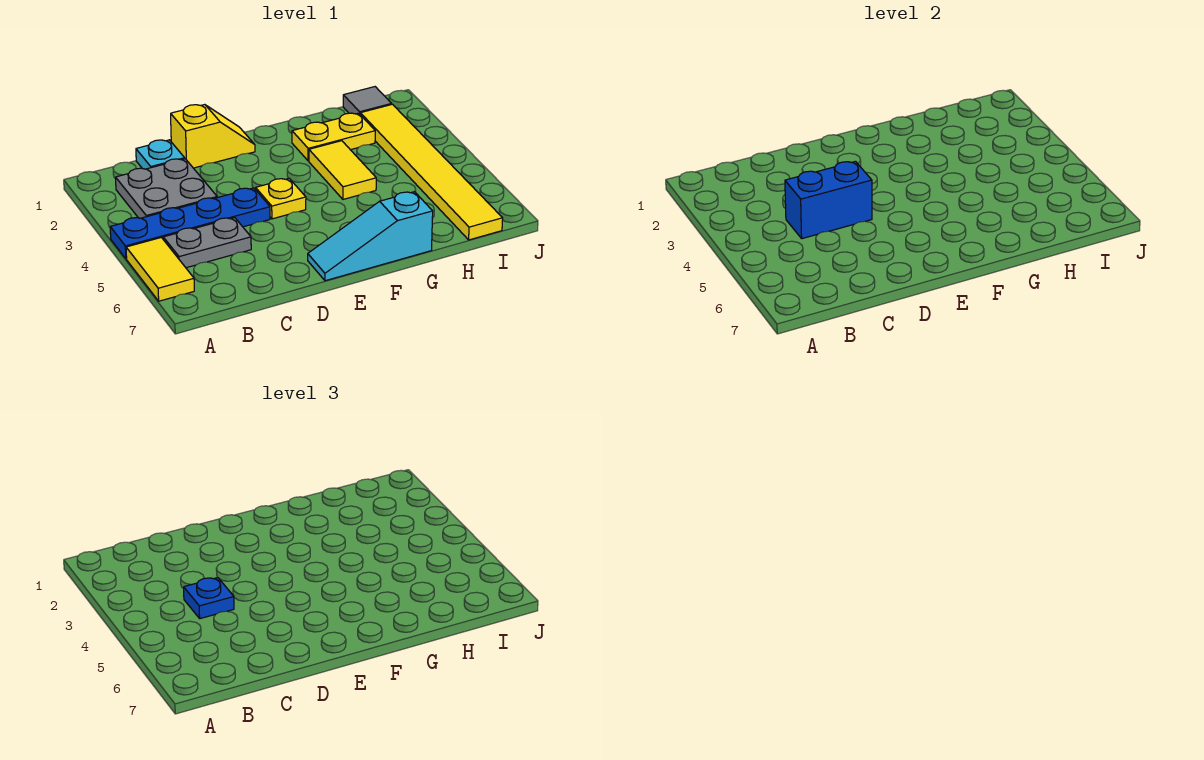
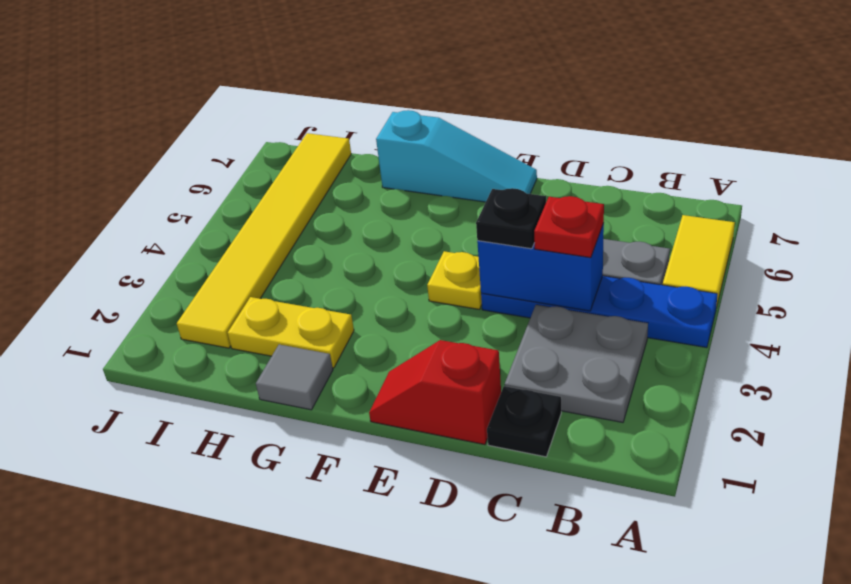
cyan plate C1 level 1 -> black plate C1 level 1
blue plate C4 level 3 -> red plate C4 level 3
yellow slope D1:E1 level 1 top D -> red slope D1:E1 level 1 top D
none -> black plate D4 level 3
yellow tile G3:G4 level 1 -> none
grey tile I1 level 1 -> grey tile G1 level 1

